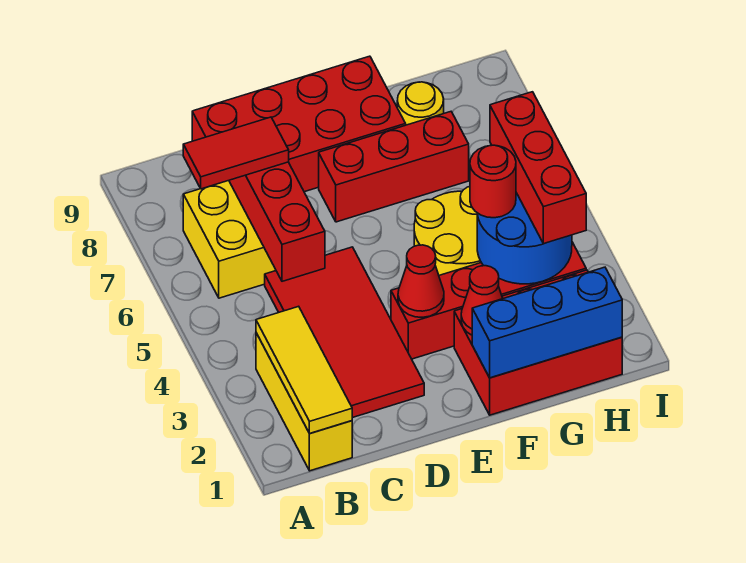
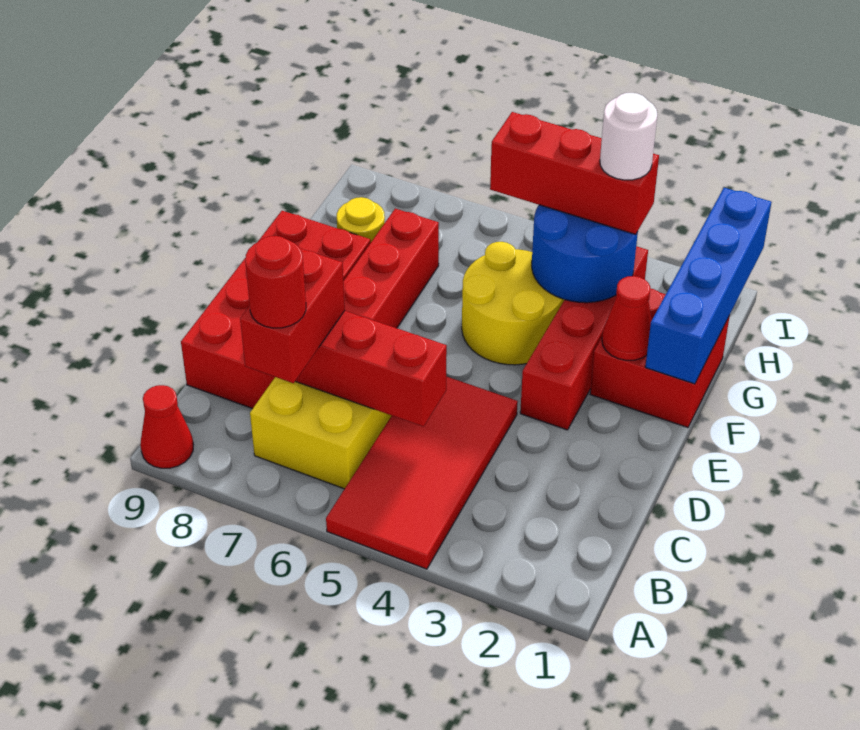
yellow brick B1:B3 level 1 -> none
yellow tile B1:B3 level 2 -> none
red tile B7:C7 level 3 -> red brick B7:C7 level 3
red tile C2:D5 level 1 -> red tile A4:D5 level 1
red cone E3 level 2 -> red cone A9 level 1
red brick F1:H2 level 1 -> red brick F1:G2 level 1
blue brick F1:H1 level 2 -> blue brick F1:I1 level 2
red round brick G4 level 3 -> red round brick B7 level 4
none -> white round brick H3 level 4

